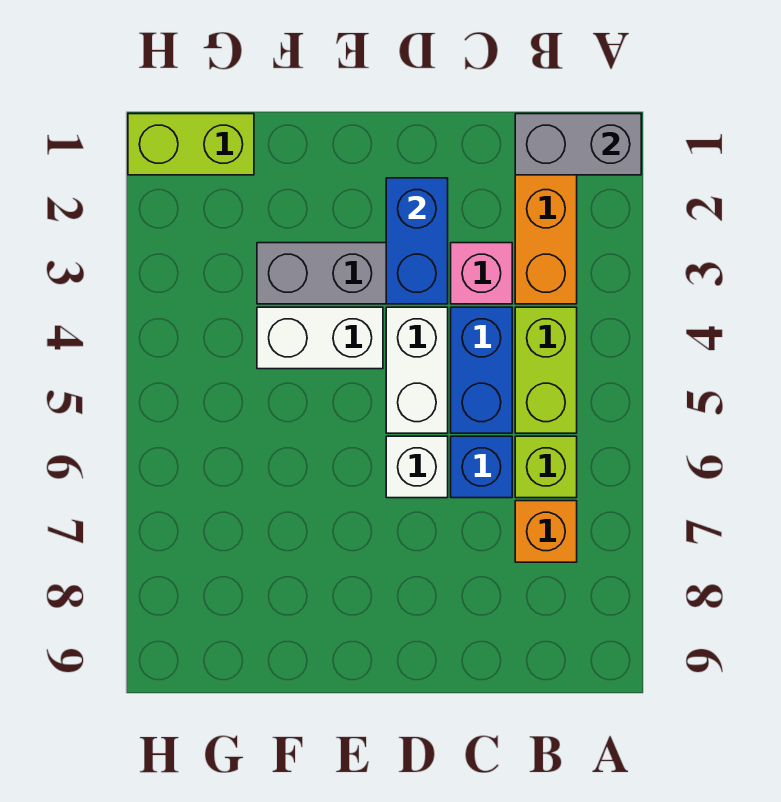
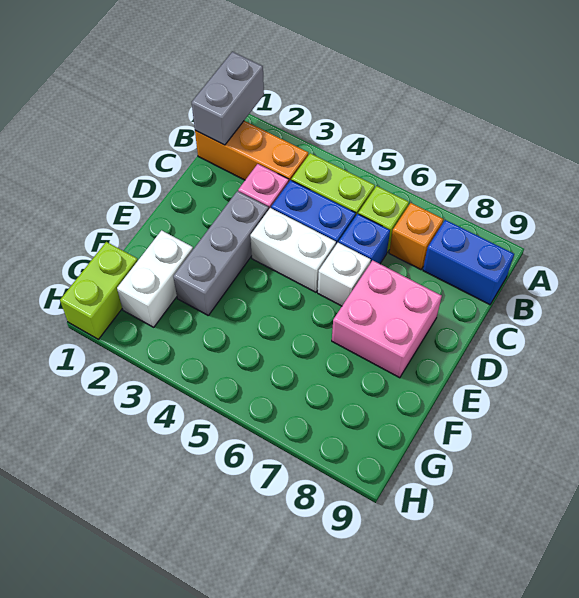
blue brick D2:D3 level 2 -> blue brick B8:B9 level 1
none -> pink brick D7:E8 level 1
white brick E4:F4 level 1 -> white brick F2:G2 level 1

